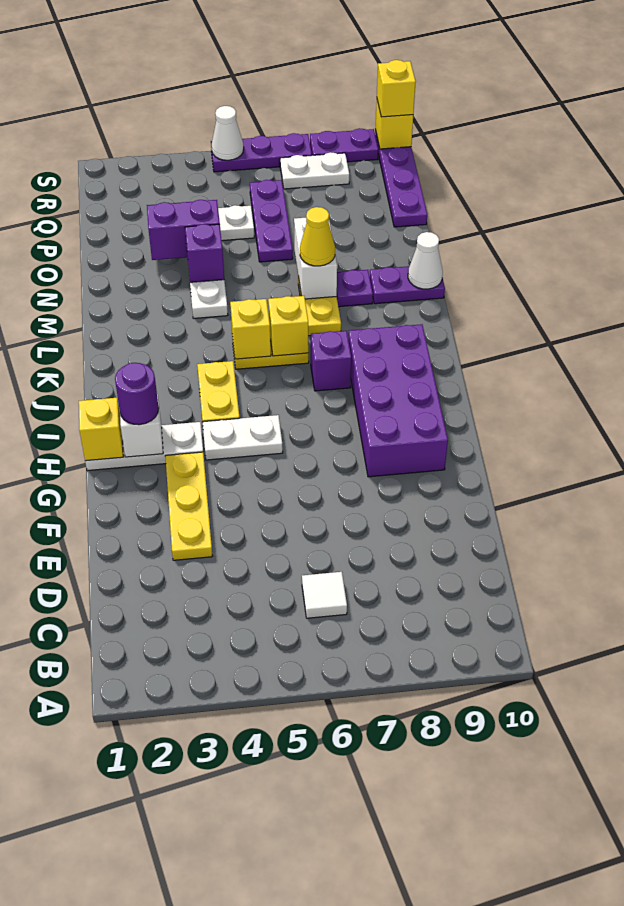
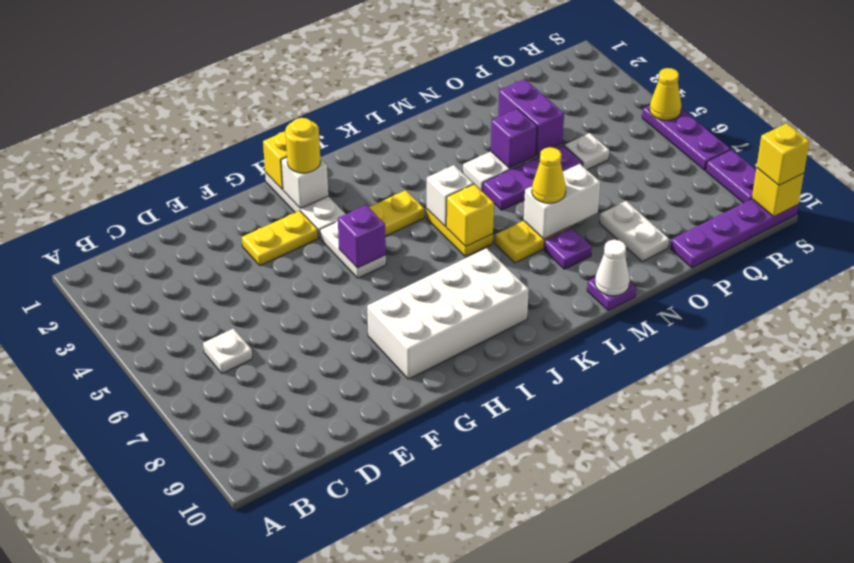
white tile C6 level 1 -> white plate C6 level 1
yellow plate E3:G3 level 1 -> yellow plate F3:G3 level 1
purple brick G8:J9 level 1 -> white brick G8:J9 level 1
purple round brick H2 level 3 -> yellow round brick H2 level 3
purple brick J7 level 1 -> purple brick H5 level 2
yellow brick K5 level 2 -> white brick K5 level 2
purple plate M9:M10 level 1 -> purple plate M10 level 1
purple plate O6:Q6 level 1 -> purple plate M5:O5 level 1
white plate R7:R8 level 1 -> white plate O8:O9 level 1
white cone S5 level 2 -> yellow cone S5 level 2

